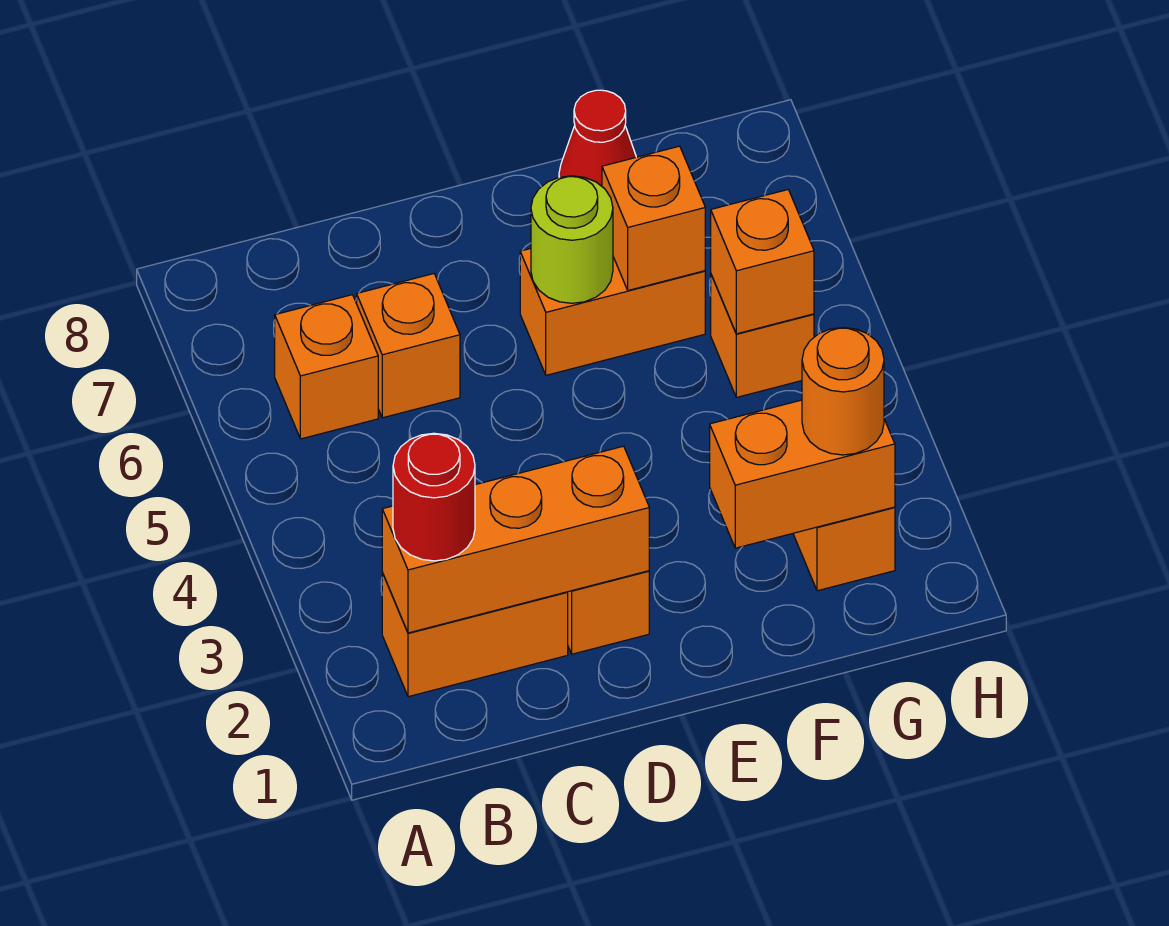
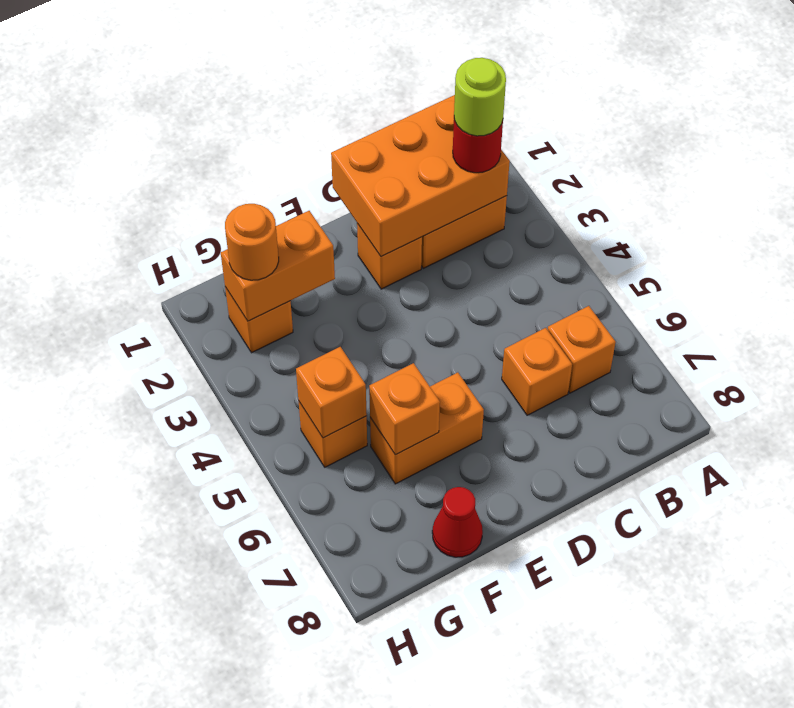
orange brick B2:D2 level 2 -> orange brick B1:D2 level 2
lime round brick E6 level 2 -> lime round brick B2 level 4

